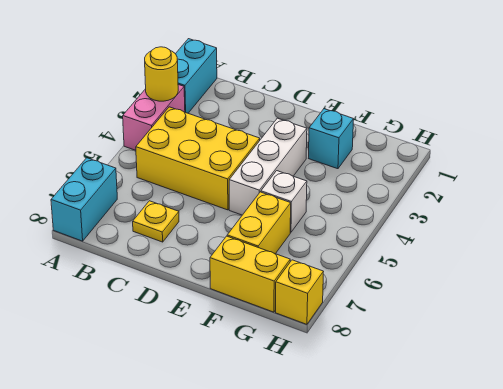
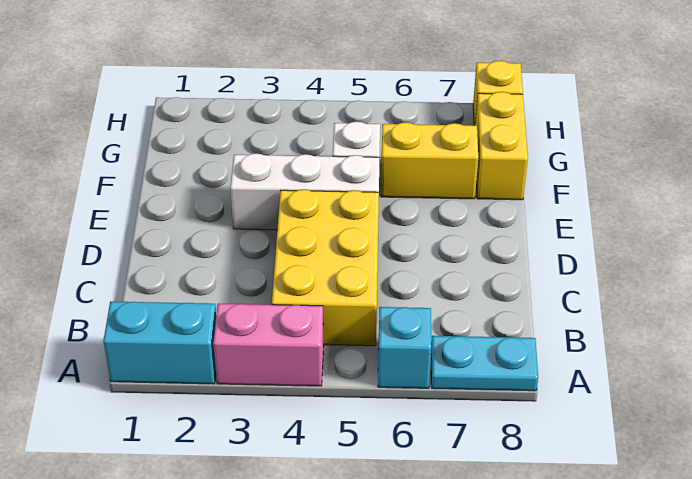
yellow round brick A3 level 2 -> none
cyan brick A7:A8 level 1 -> cyan plate A7:A8 level 1
yellow plate C7 level 1 -> none
cyan brick F2 level 1 -> cyan brick A6 level 1

